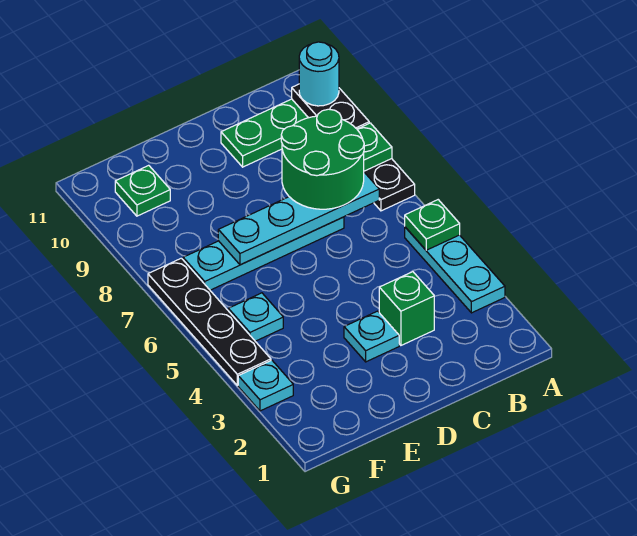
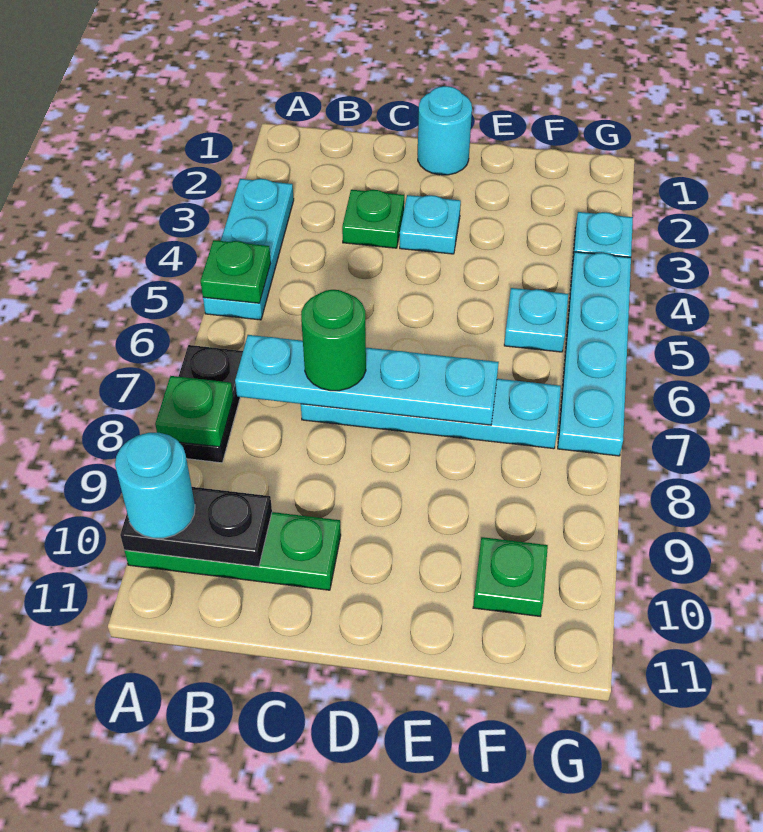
black plate A9:A10 level 2 -> black plate A10:B10 level 2
green round brick B7:C8 level 3 -> green round brick C7 level 3
green brick C3 level 1 -> green plate C3 level 1
none -> cyan round brick D1 level 1
black plate G4:G7 level 1 -> cyan plate G4:G7 level 1

